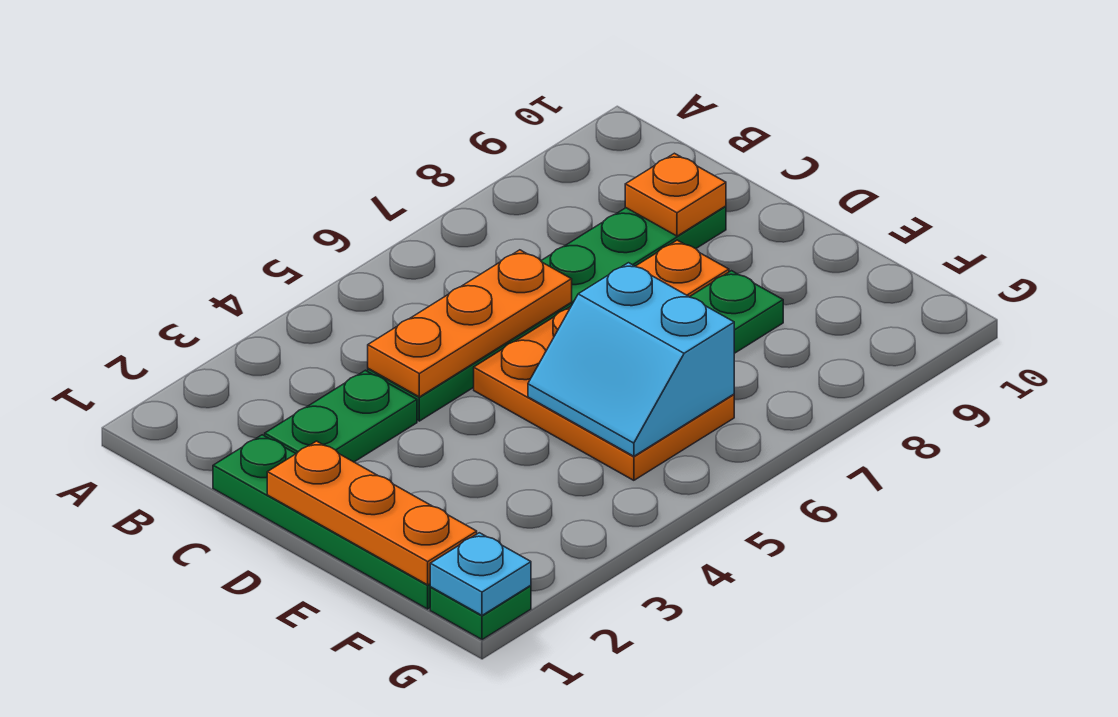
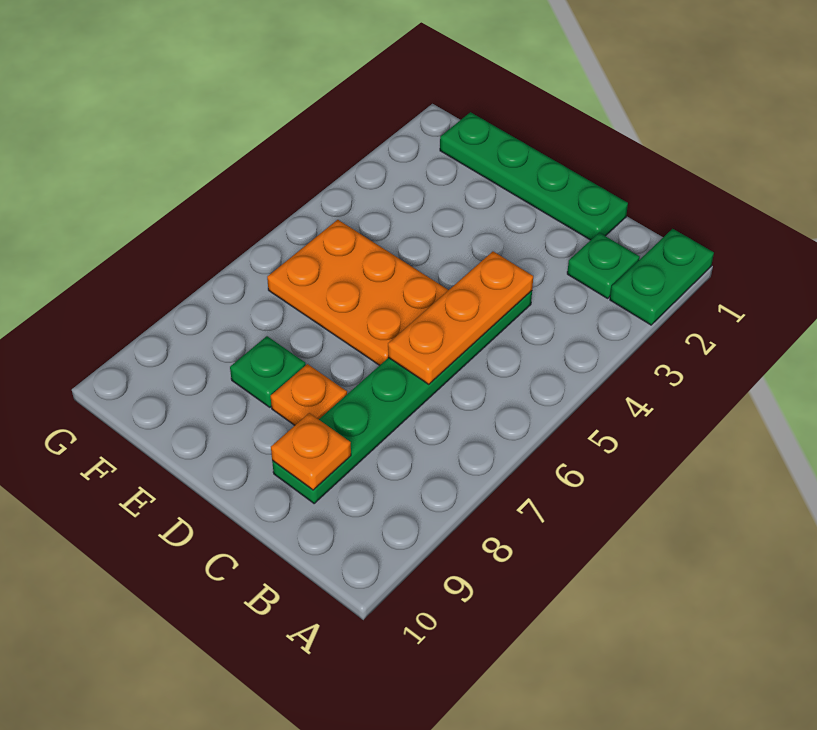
green plate C2:C3 level 1 -> green plate A1:A2 level 1
orange plate D1:F1 level 2 -> none
cyan slope E5:F6 level 2 top 6 -> none
green plate G1 level 1 -> green plate B2 level 1
cyan plate G1 level 2 -> none

